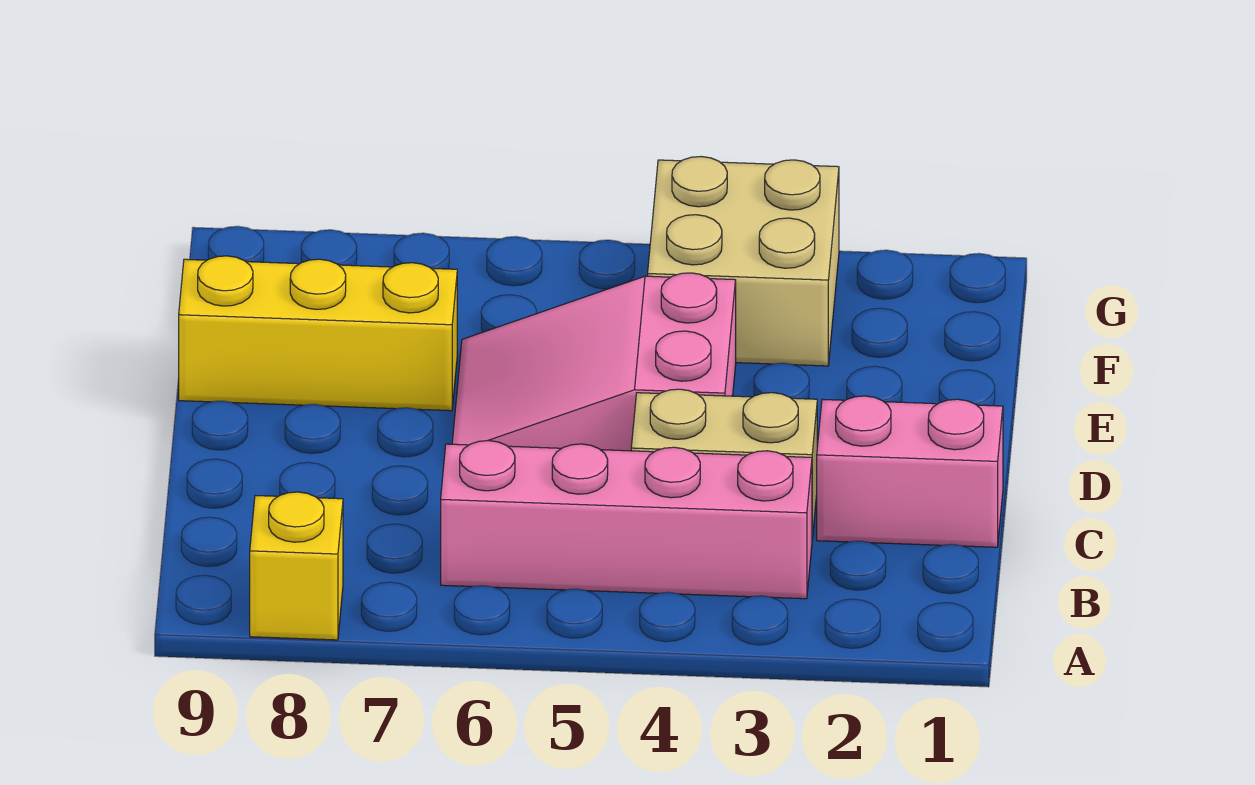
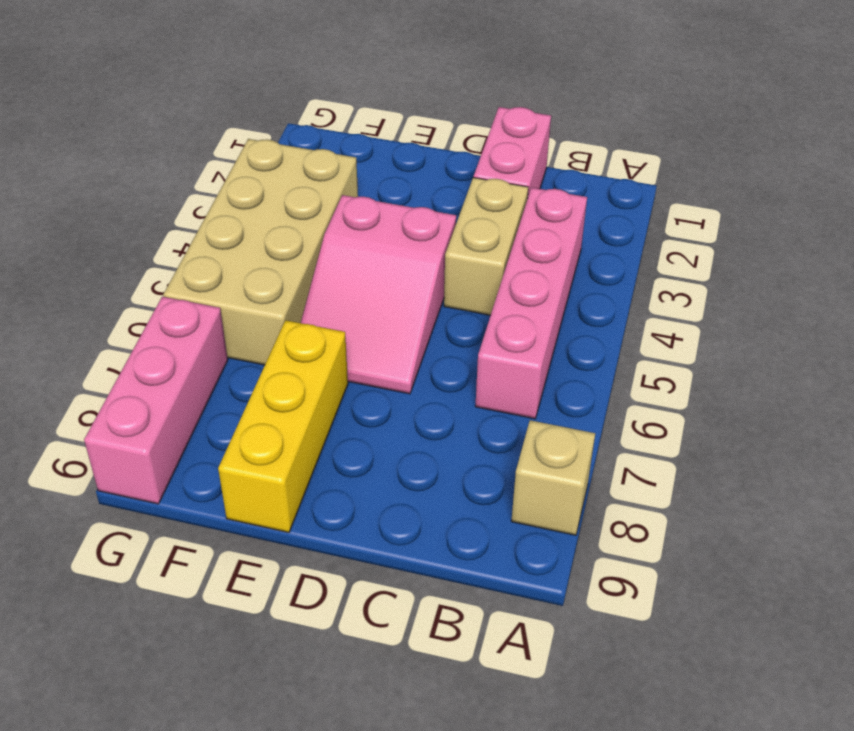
yellow brick A8 level 1 -> tan brick A8 level 1
tan brick F3:G4 level 1 -> tan brick F3:G6 level 1
none -> pink brick G7:G9 level 1

